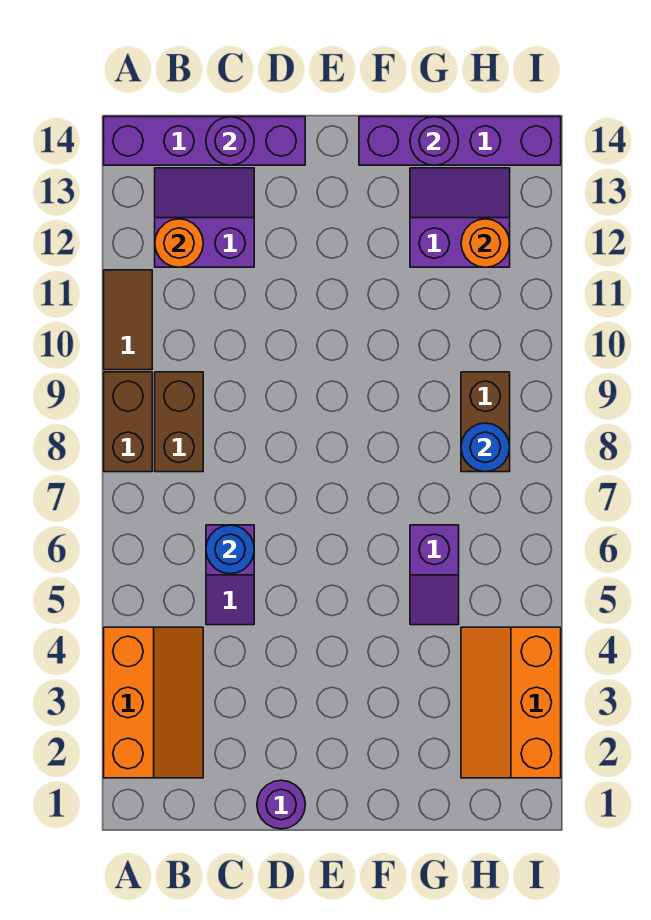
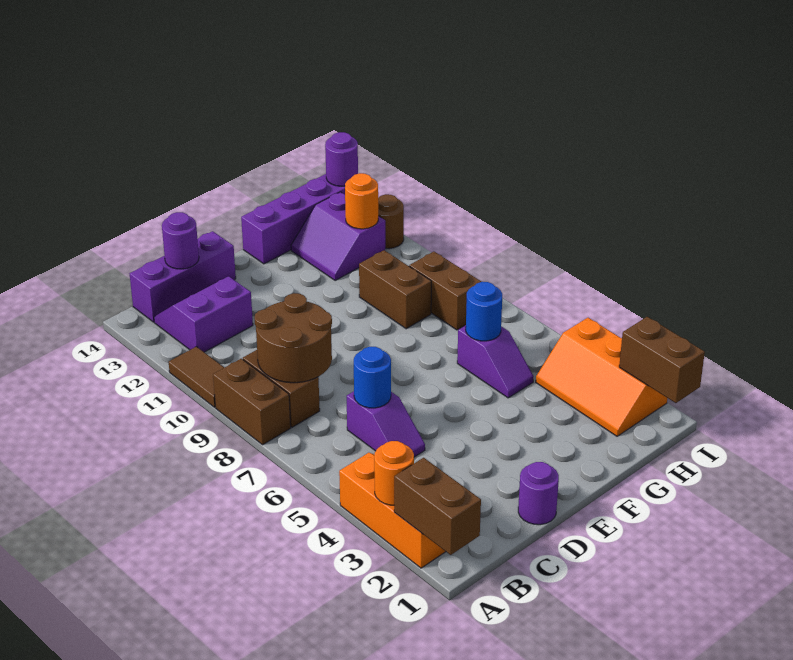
none -> brown brick A1:A2 level 2
purple brick A14:D14 level 1 -> purple brick B14:D14 level 1
none -> brown round brick B8:C9 level 2
orange round brick B12 level 2 -> orange round brick A3 level 2
none -> brown brick G9:G10 level 1
purple slope G12:H13 level 1 top 12 -> purple slope G12:H13 level 1 top H
purple round brick G14 level 2 -> purple round brick I14 level 2
blue round brick H8 level 2 -> blue round brick G6 level 2
none -> brown brick I1:I2 level 2
none -> brown round brick I12 level 1

